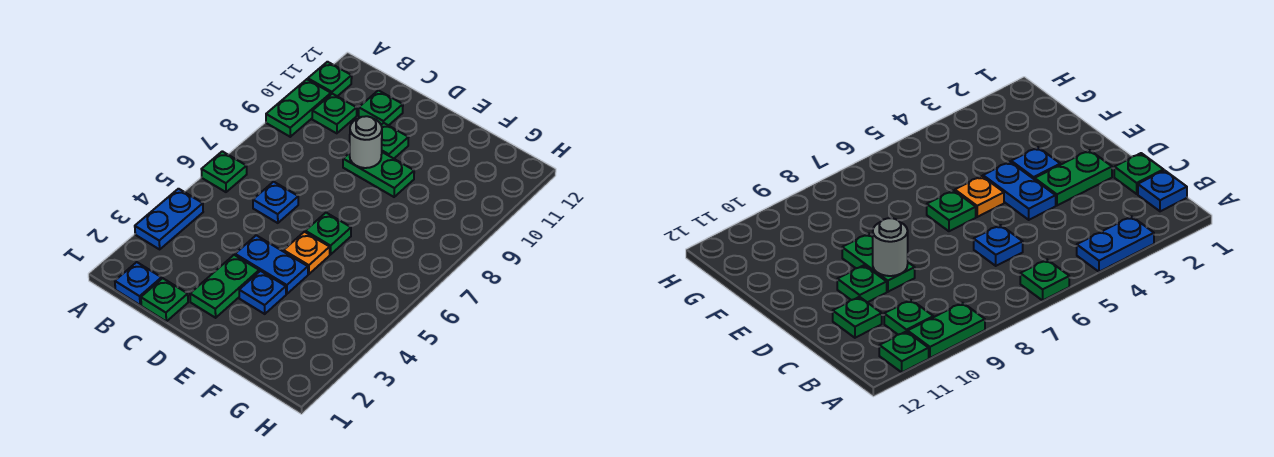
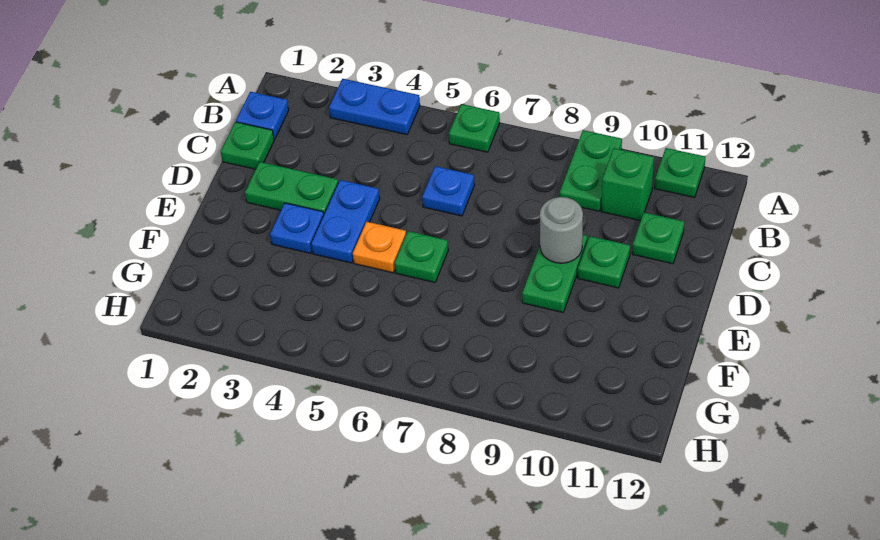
green plate A9:A10 level 1 -> green plate A9:B9 level 1
green plate B10 level 1 -> green brick B10 level 1

